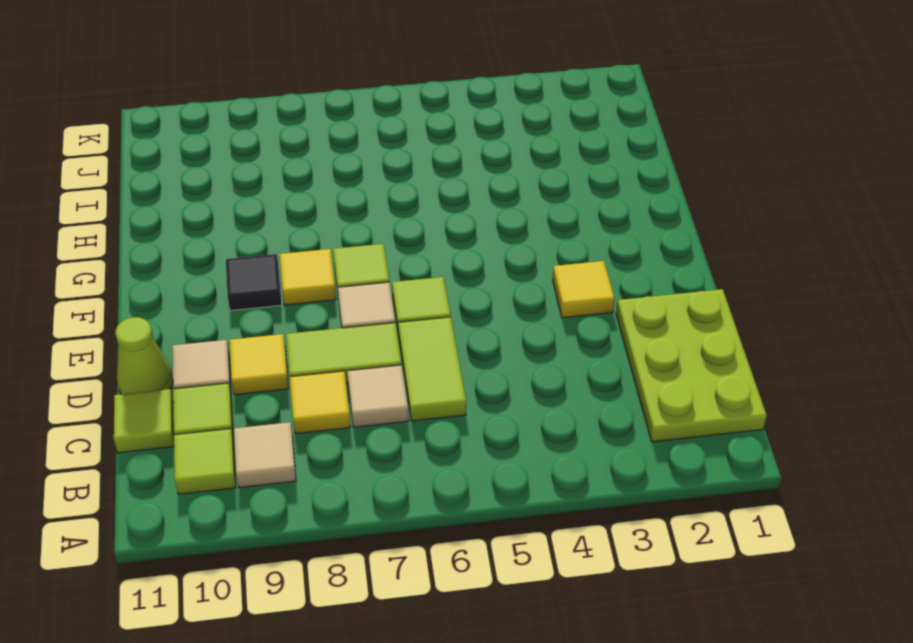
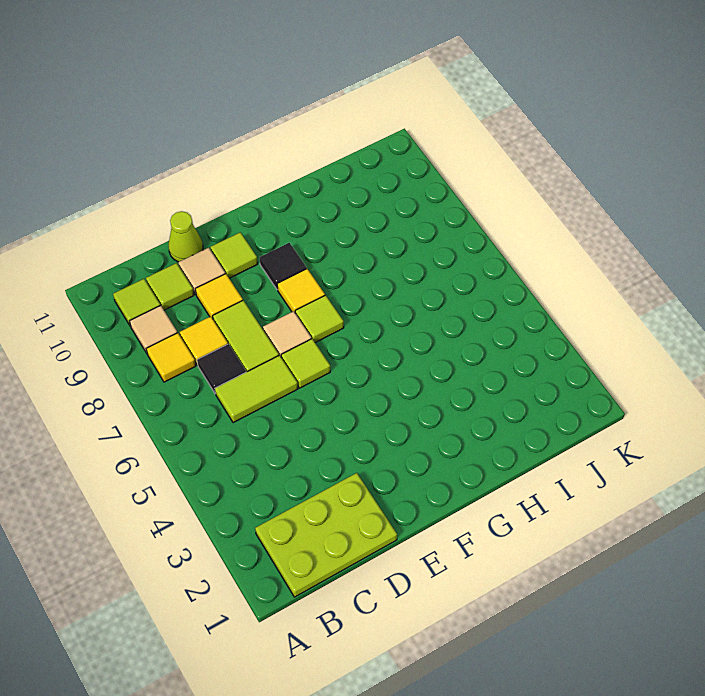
tan tile C7 level 1 -> black tile C7 level 1
lime tile C11 level 1 -> lime tile E10 level 1
yellow tile E3 level 1 -> yellow tile B8 level 1

